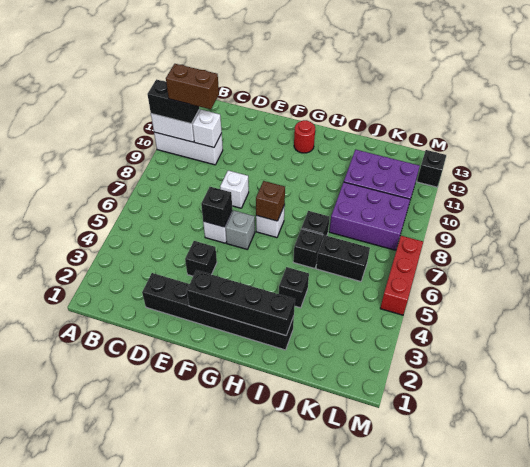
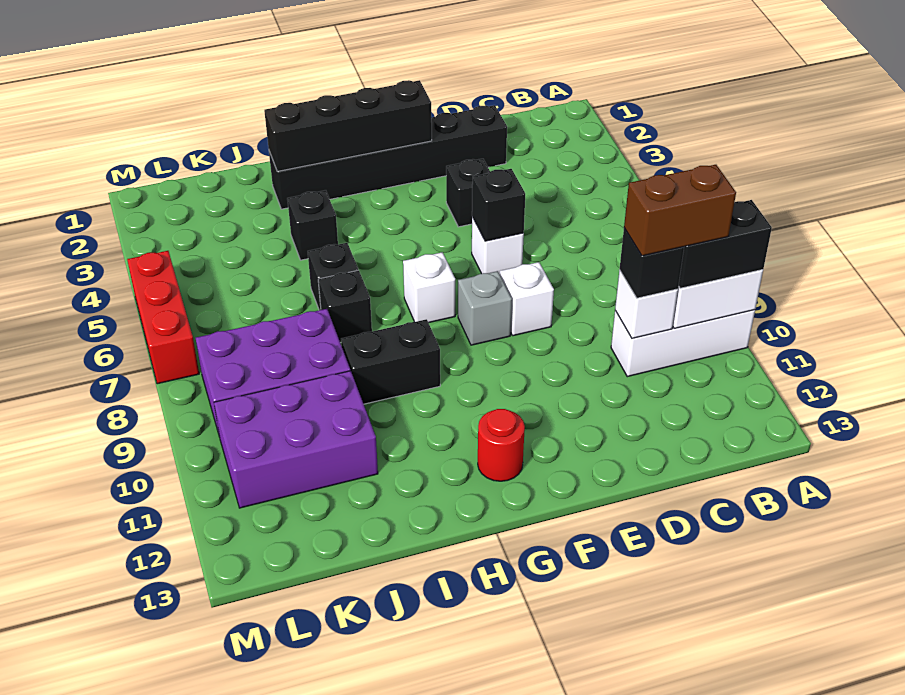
grey brick F6 level 1 -> grey brick F8 level 1
brown brick G7 level 2 -> none
black brick J6:K6 level 1 -> black brick H9:I9 level 1
black brick M12 level 1 -> black brick C10 level 3

